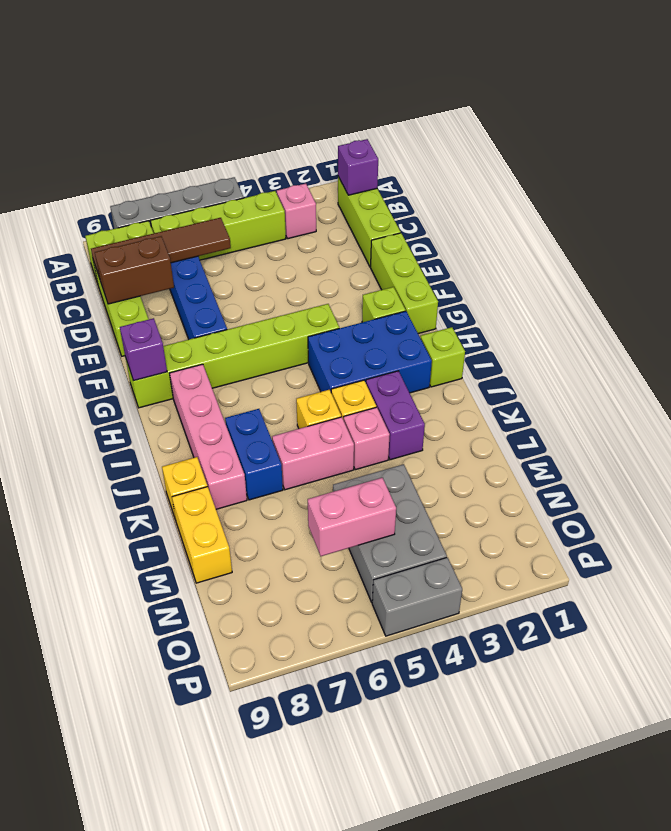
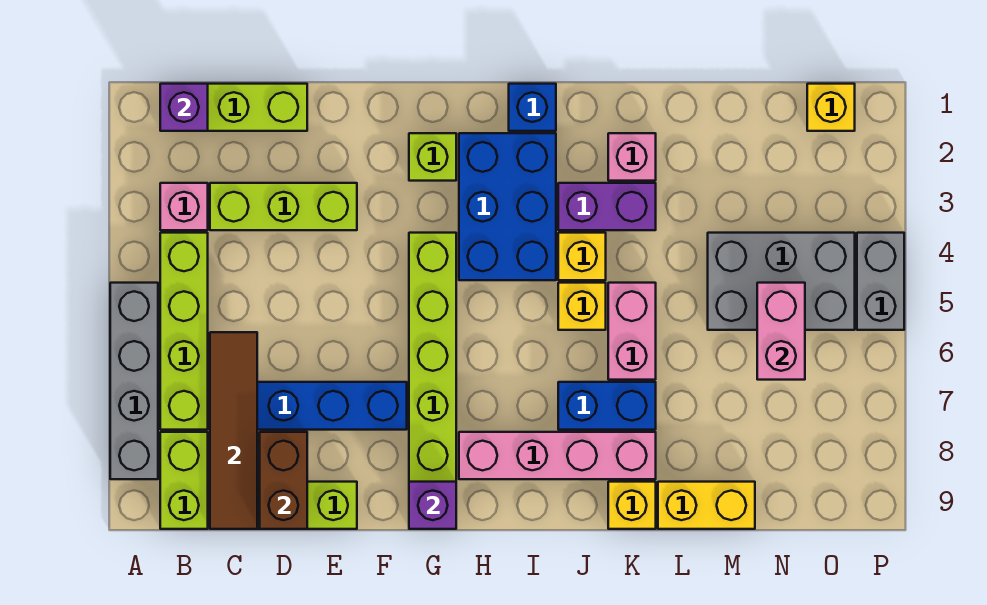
lime brick E1:G1 level 1 -> lime brick C3:E3 level 1
lime brick I1 level 1 -> blue brick I1 level 1
pink brick K4 level 1 -> pink brick K2 level 1
none -> yellow brick O1 level 1

